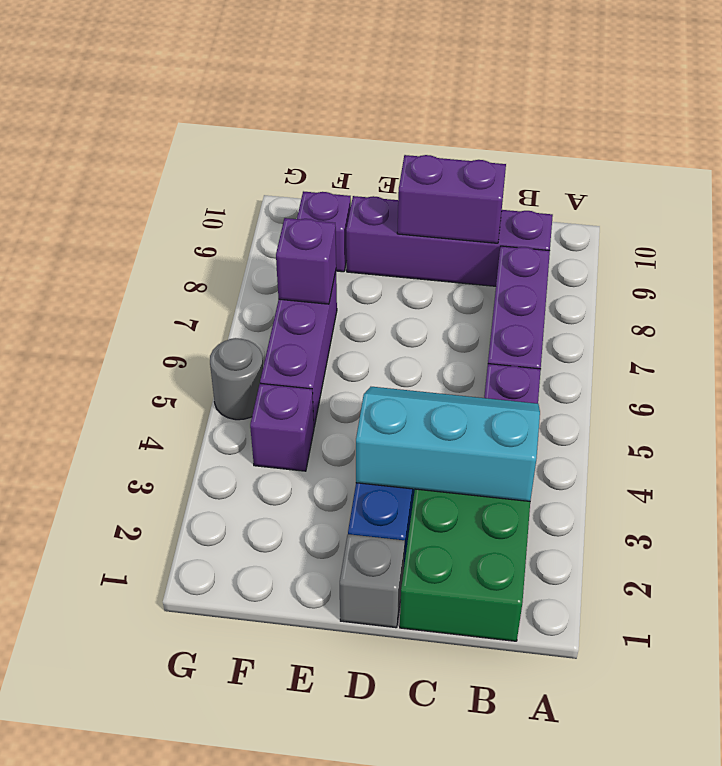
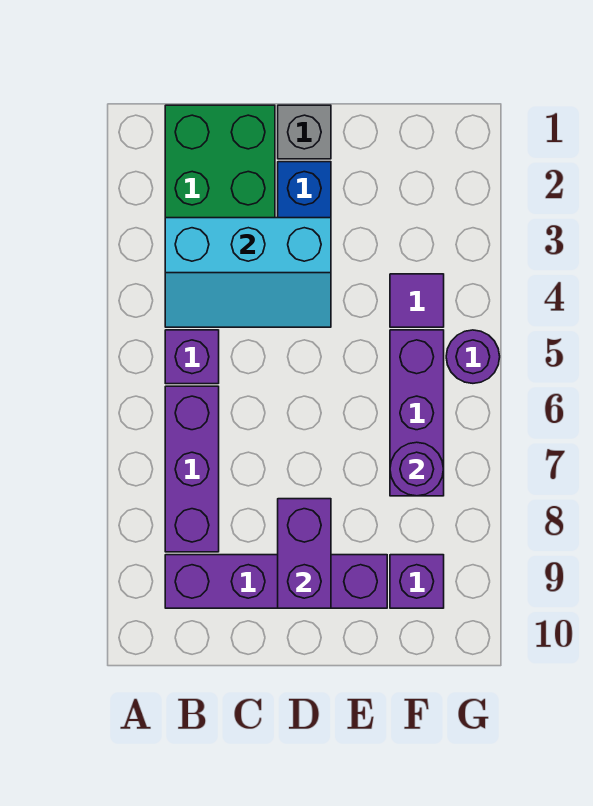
purple brick C9:D9 level 2 -> purple brick D8:D9 level 2
purple brick F4 level 1 -> purple tile F4 level 1
purple brick F7 level 2 -> purple round brick F7 level 2
grey round brick G5 level 1 -> purple round brick G5 level 1

